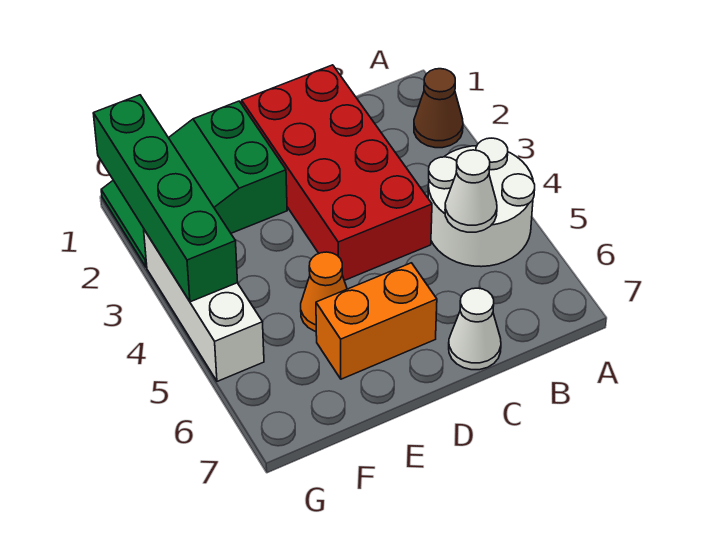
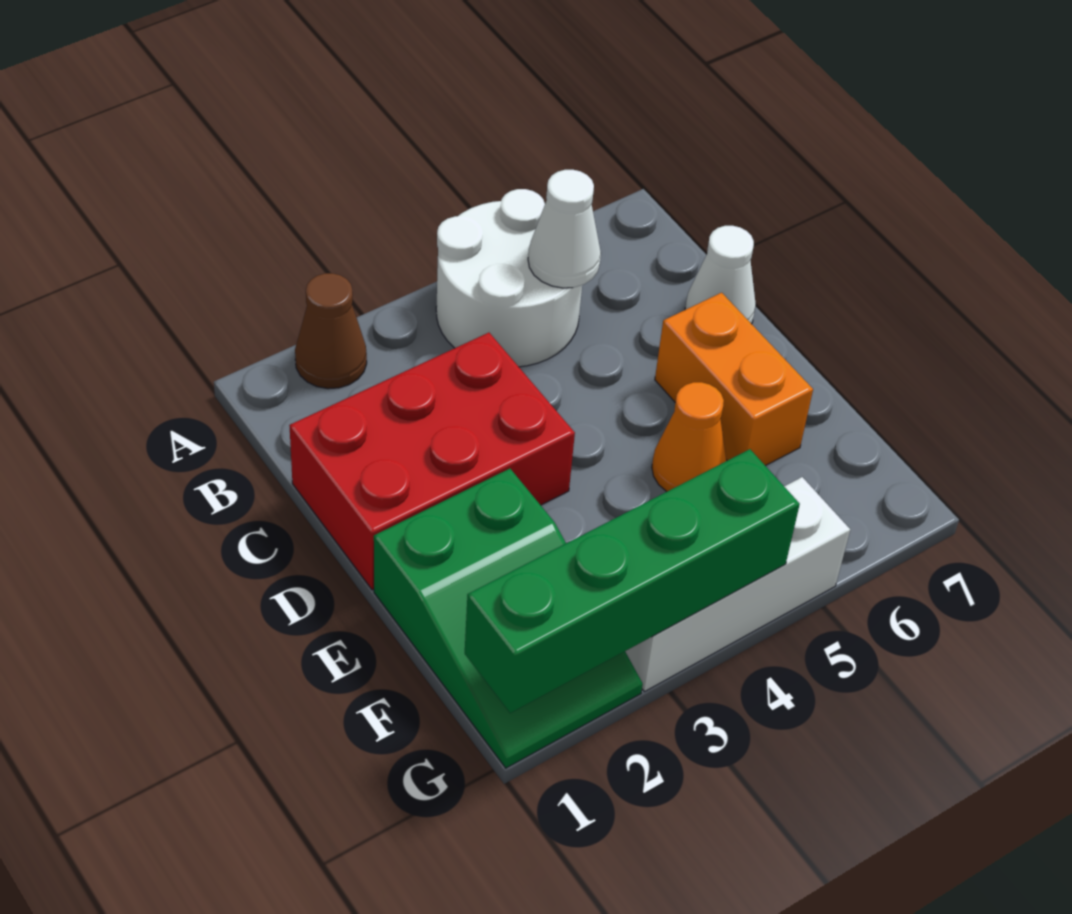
red brick C1:D4 level 1 -> red brick C1:D3 level 1

